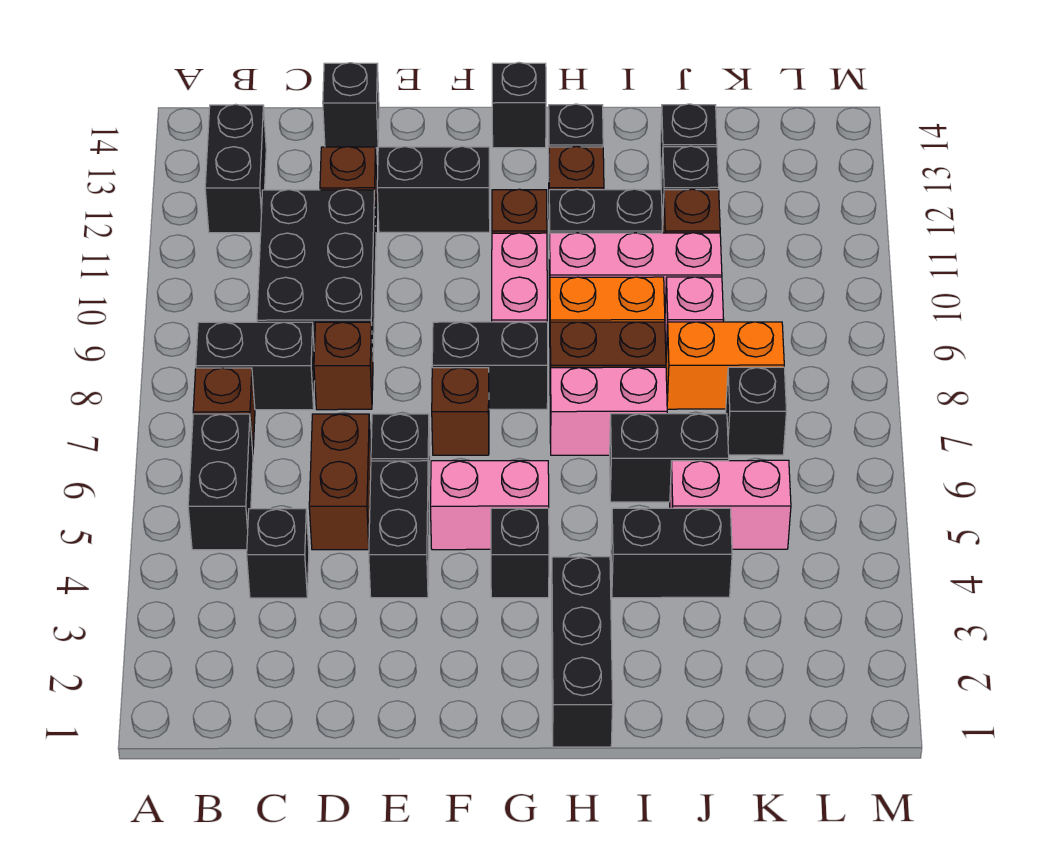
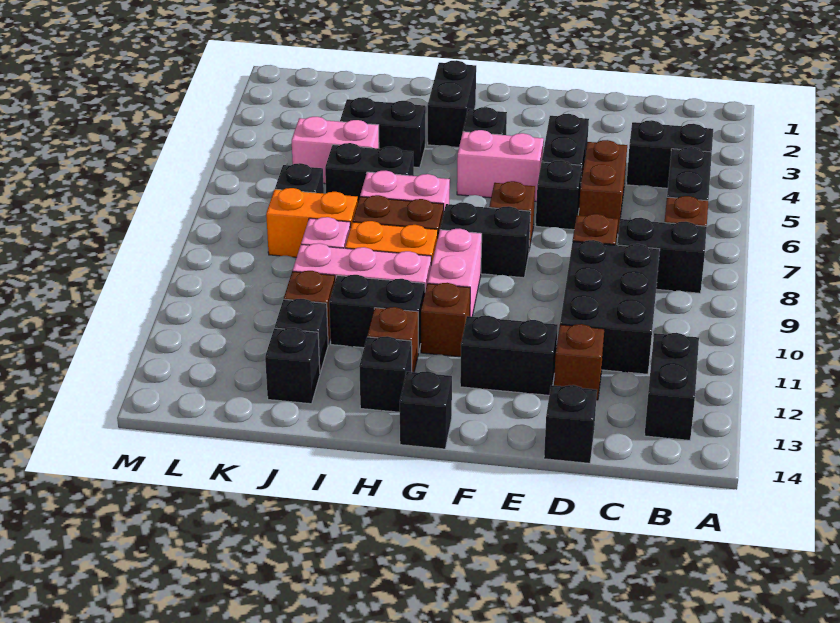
black brick C4 level 1 -> black brick B4:C4 level 1
black brick H1:H3 level 1 -> black brick H2:H3 level 1

